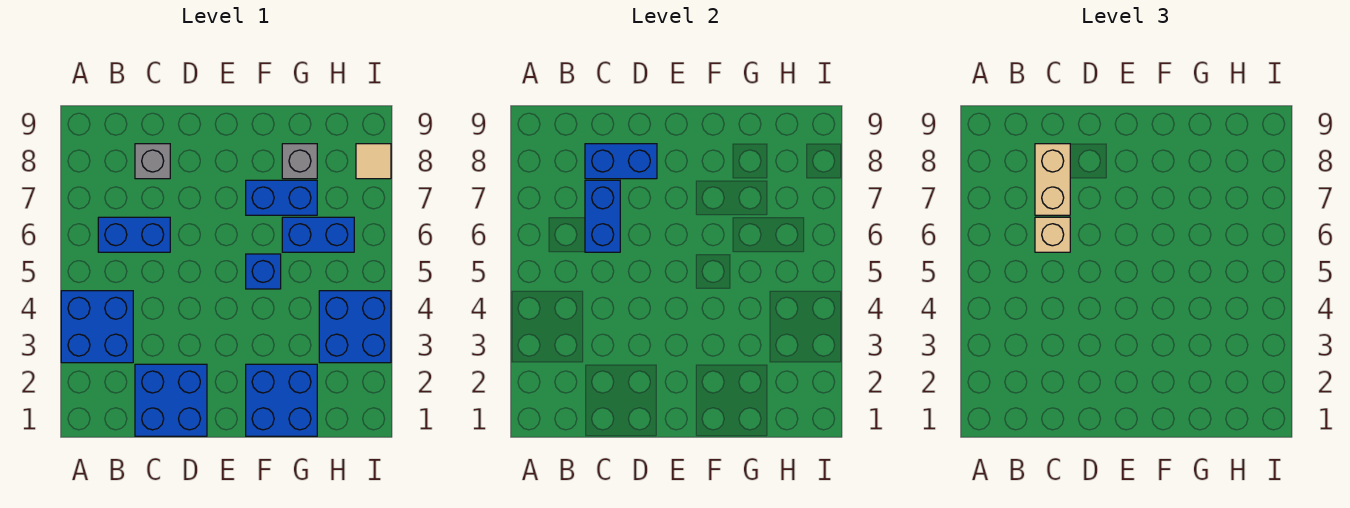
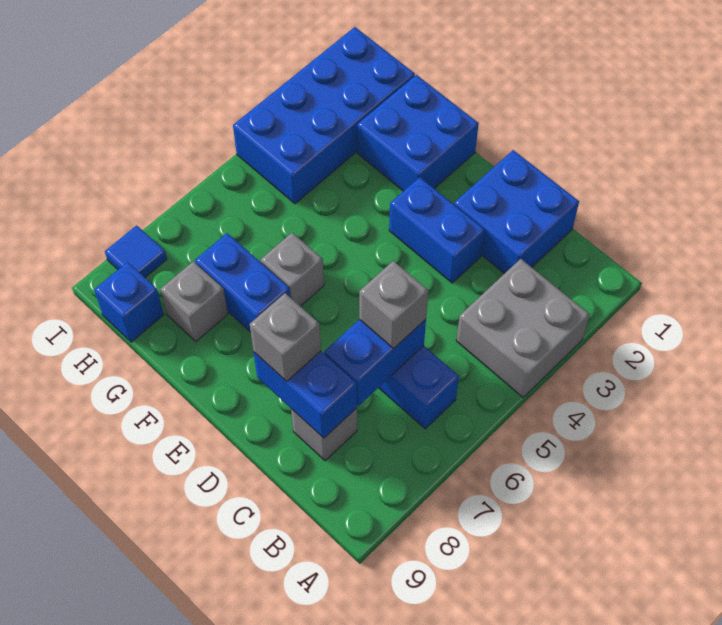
blue brick A3:B4 level 1 -> grey brick A3:B4 level 1
tan brick C6 level 3 -> grey brick C6 level 3
tan brick C7:C8 level 3 -> none
none -> grey brick D8 level 3
blue brick F5 level 1 -> blue brick H9 level 1
none -> grey brick F6 level 1
blue brick G6:H6 level 1 -> blue brick D3:E3 level 1
blue brick H3:I4 level 1 -> blue brick H1:I4 level 1
tan tile I8 level 1 -> blue tile I8 level 1

